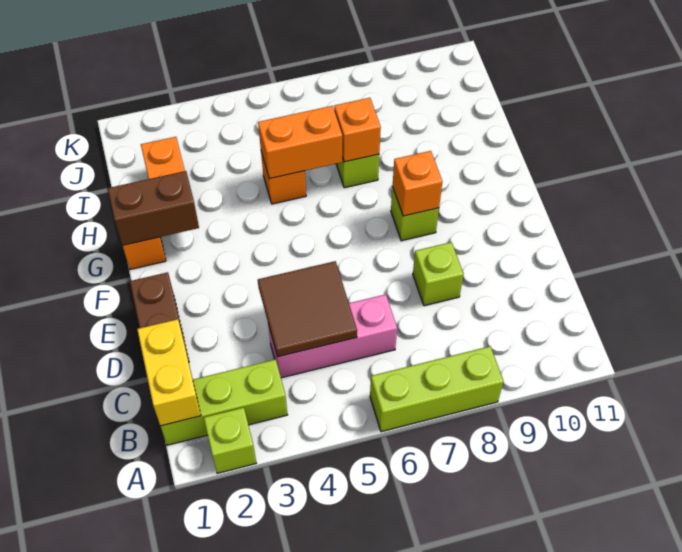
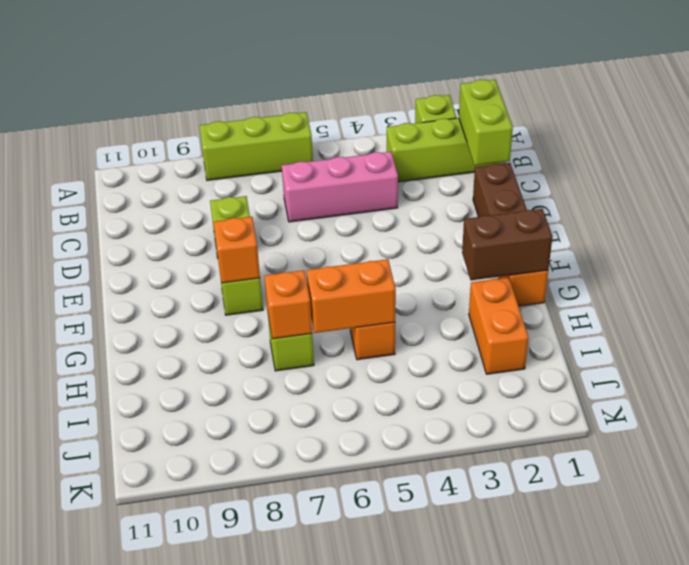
yellow brick B1:C1 level 2 -> lime brick B1:C1 level 2
brown tile C4:D5 level 2 -> none

